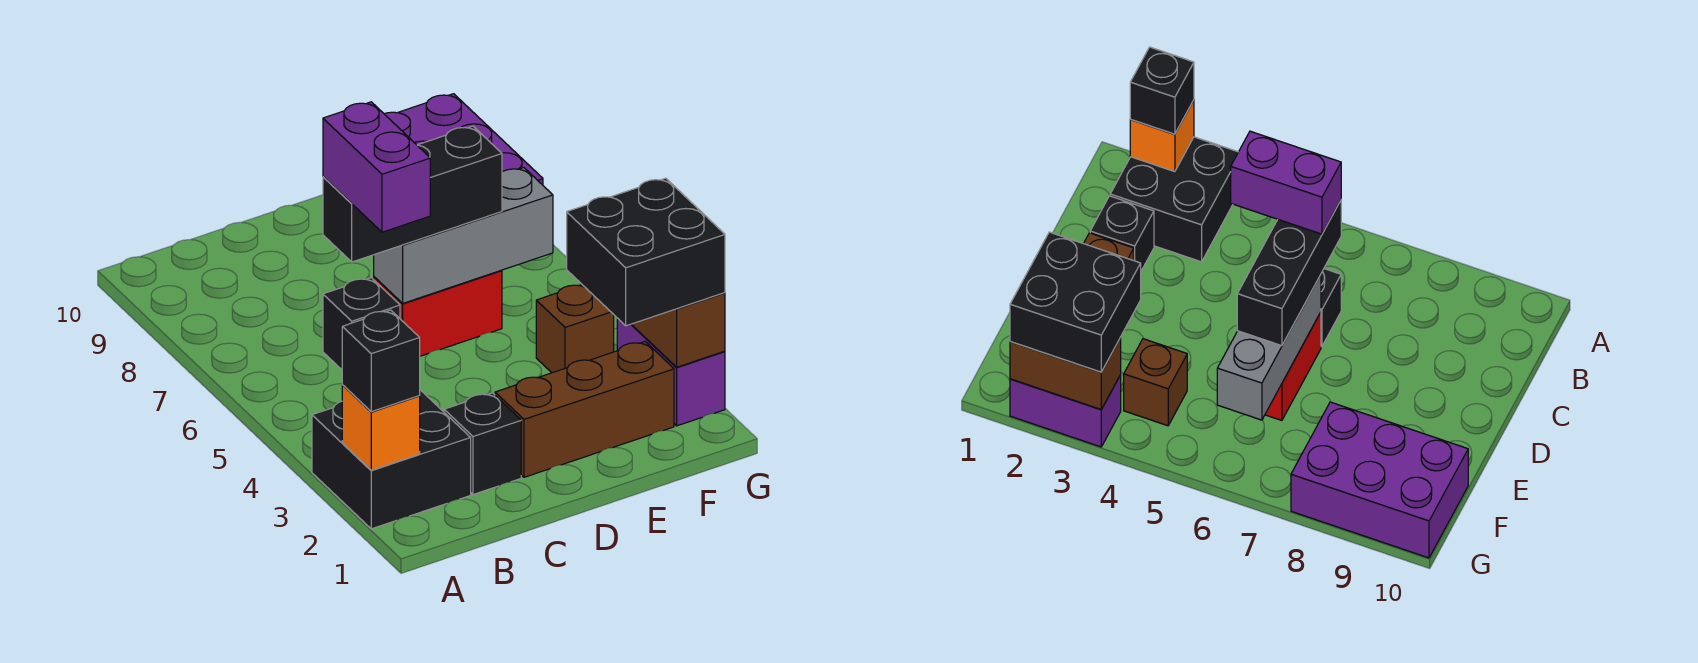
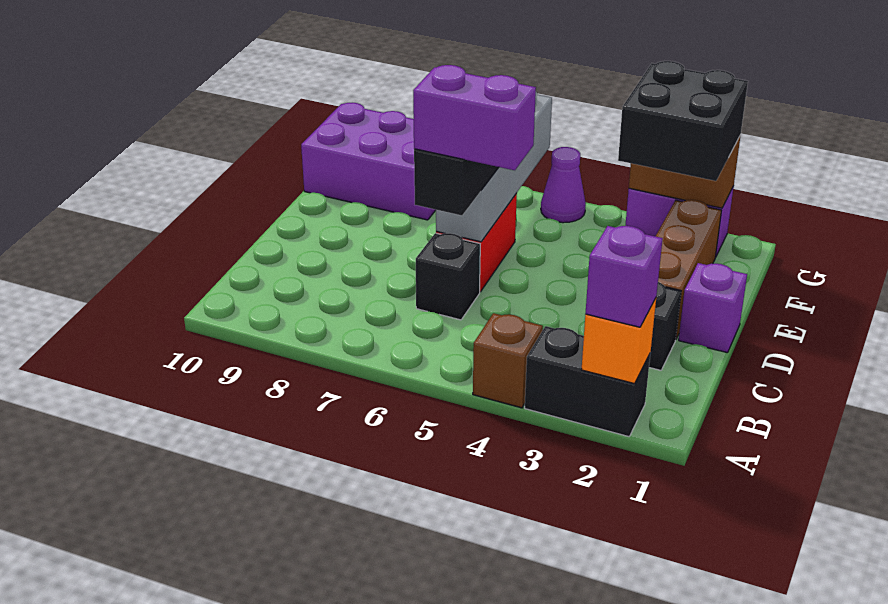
black brick A2:B3 level 1 -> black brick A2:A3 level 1
black brick A2 level 3 -> purple brick A2 level 3
none -> purple brick D1 level 1
grey brick D6:F6 level 2 -> grey brick D6:G6 level 2
brown brick F4 level 1 -> brown brick A4 level 1
none -> purple cone G5 level 1

